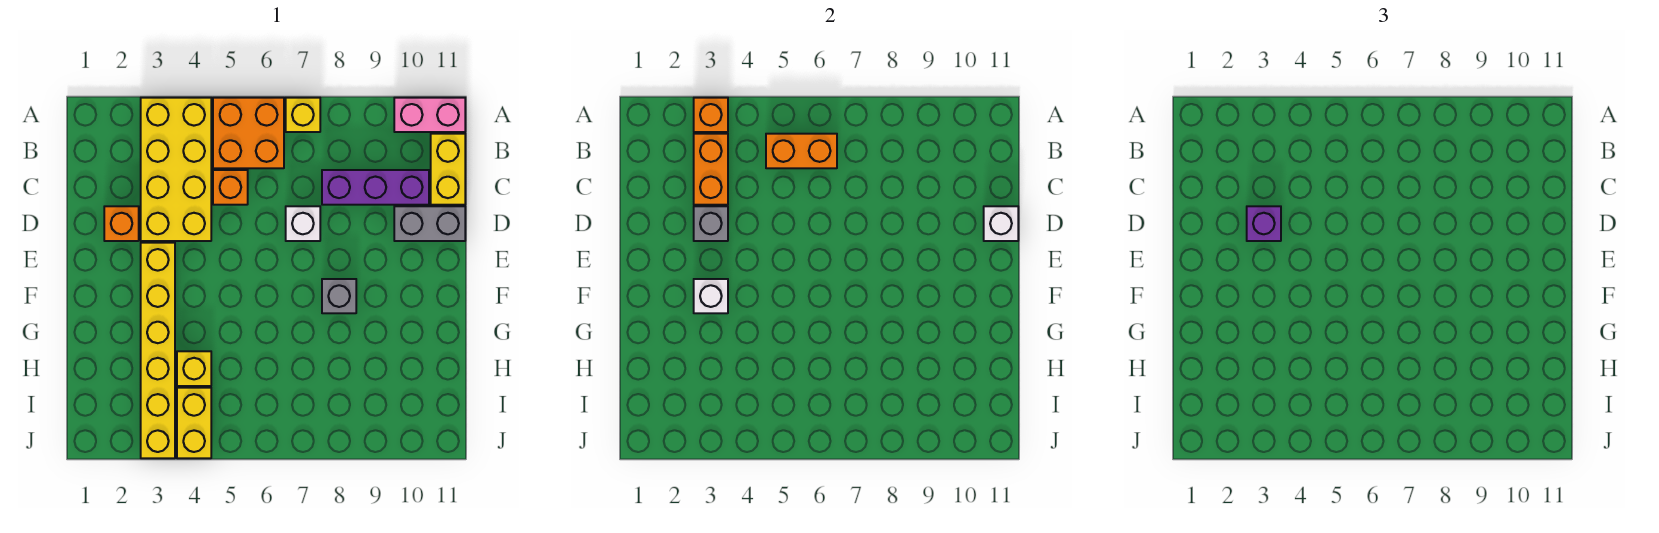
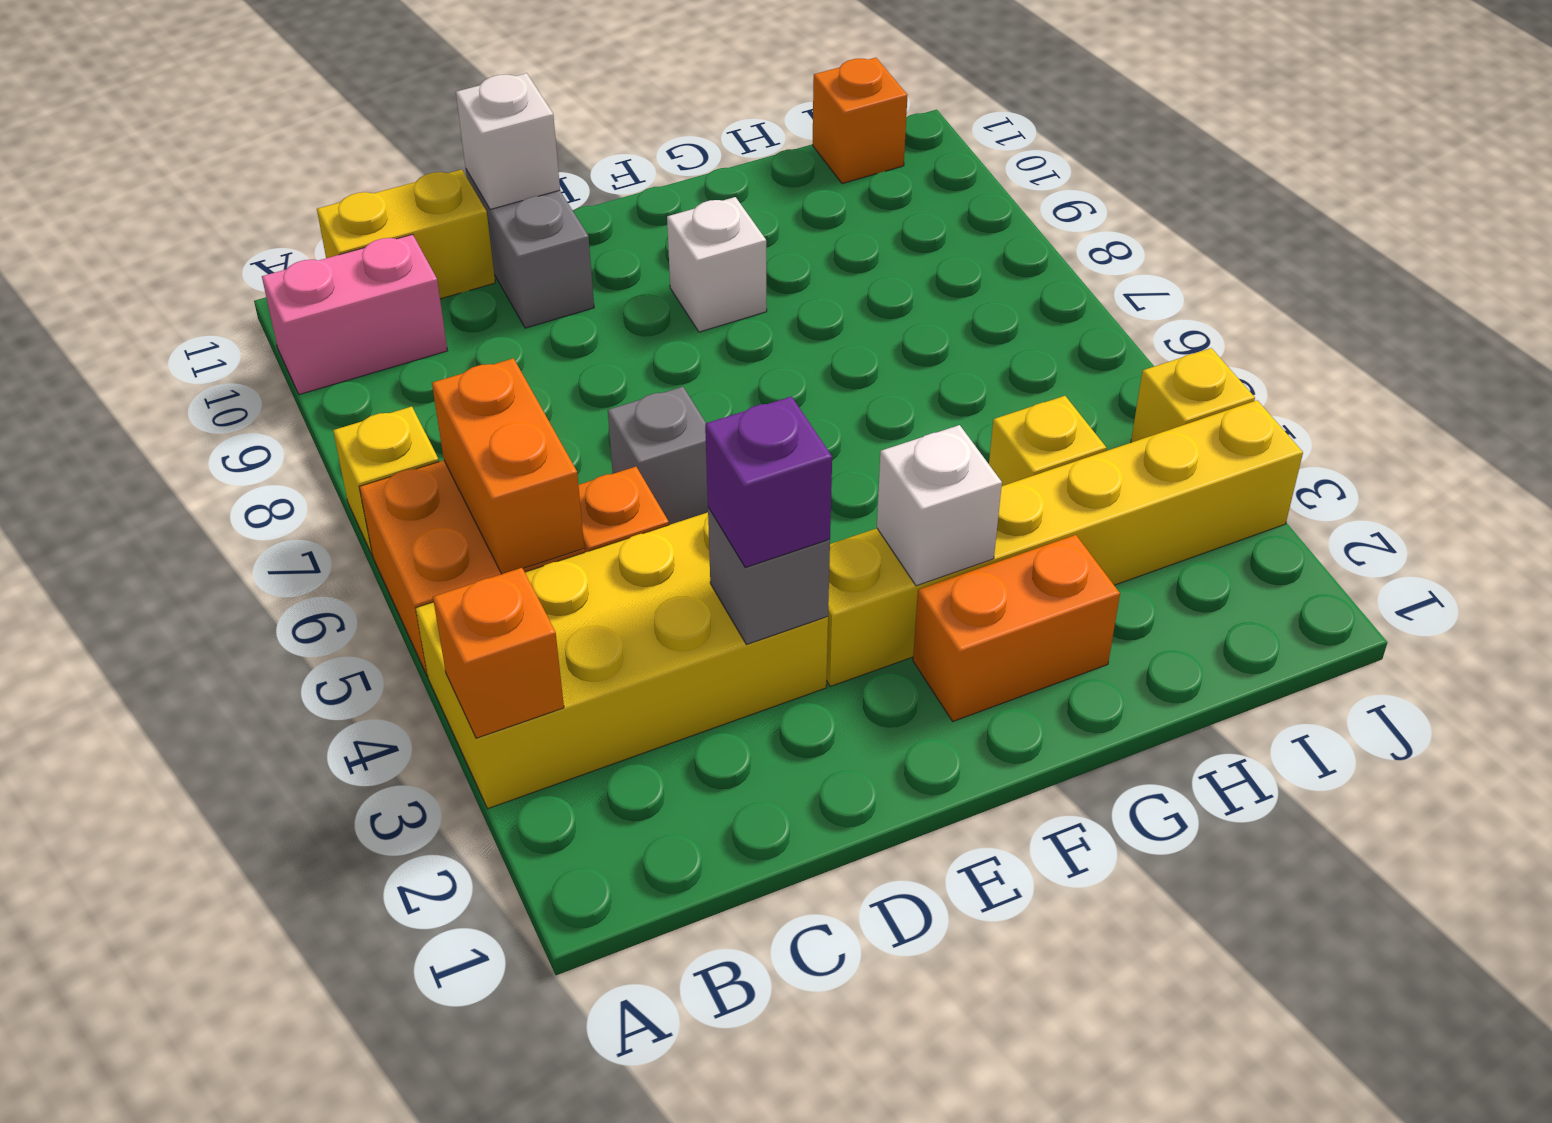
pink brick A10:A11 level 1 -> pink brick A10:B10 level 1
orange brick B3:C3 level 2 -> orange brick F2:G2 level 1
purple brick C8:C10 level 1 -> none
orange brick D2 level 1 -> orange brick I11 level 1
white brick D7 level 1 -> white brick F9 level 1
grey brick F8 level 1 -> grey brick D6 level 1
yellow brick I4:J4 level 1 -> yellow brick J4 level 1

